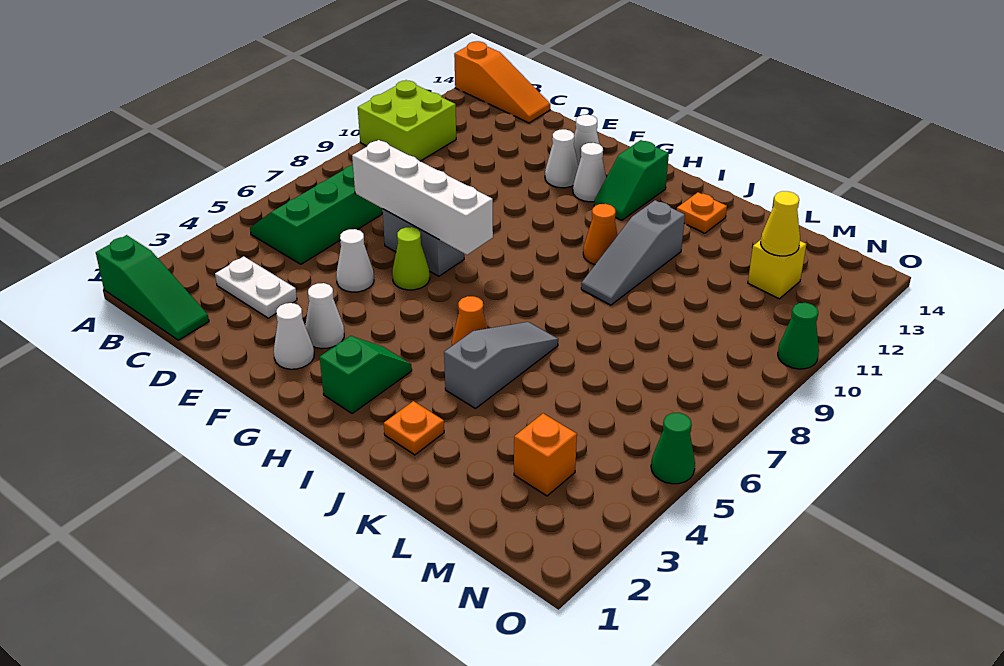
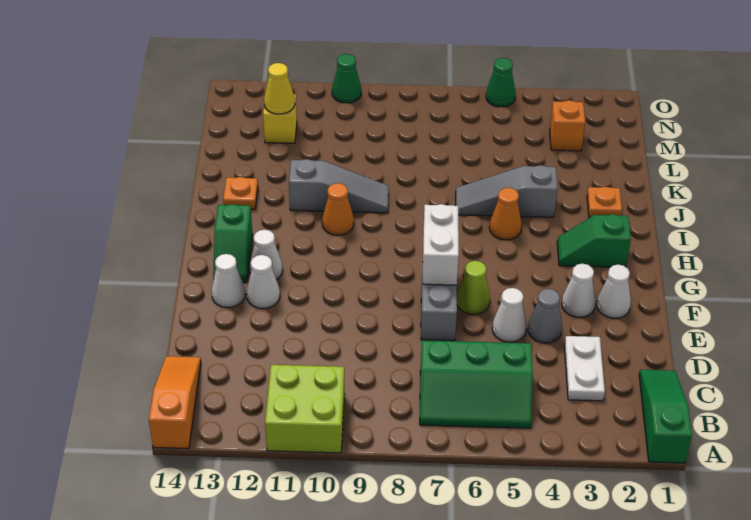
white brick D7:G7 level 2 -> white brick F7:G7 level 2
none -> grey cone E4 level 1
green slope H12:H13 level 1 top 13 -> green slope G13:H13 level 1 top H

